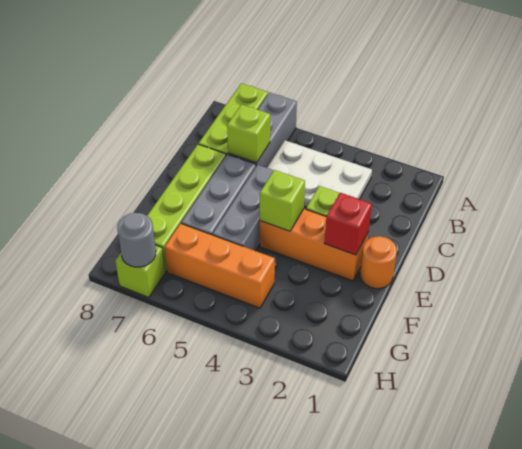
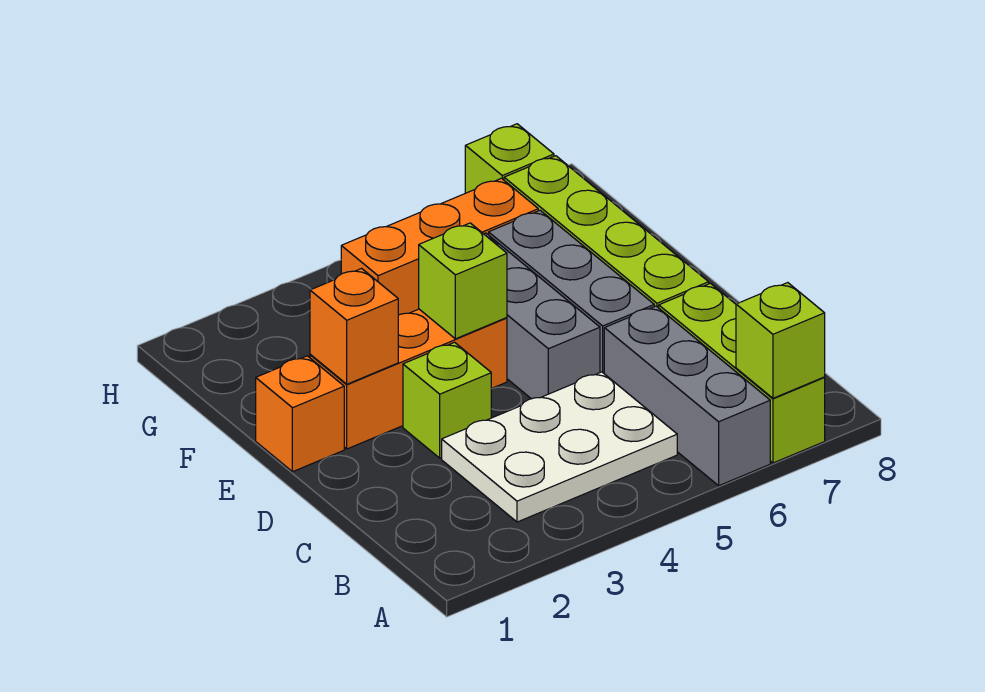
lime brick C6 level 2 -> lime brick A7 level 2
orange round brick E1 level 1 -> orange brick E1 level 1
red brick E2 level 2 -> orange brick E2 level 2
grey round brick H7 level 2 -> none

